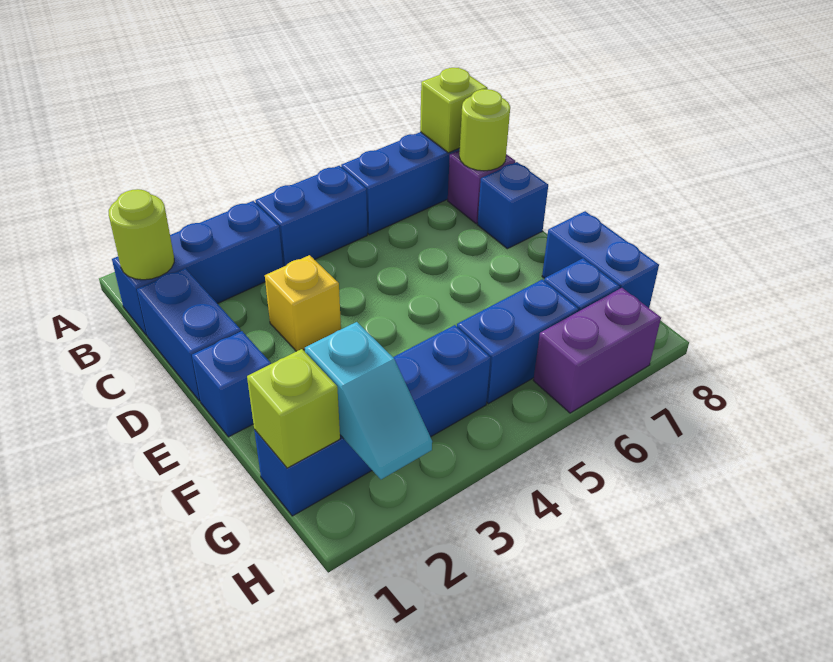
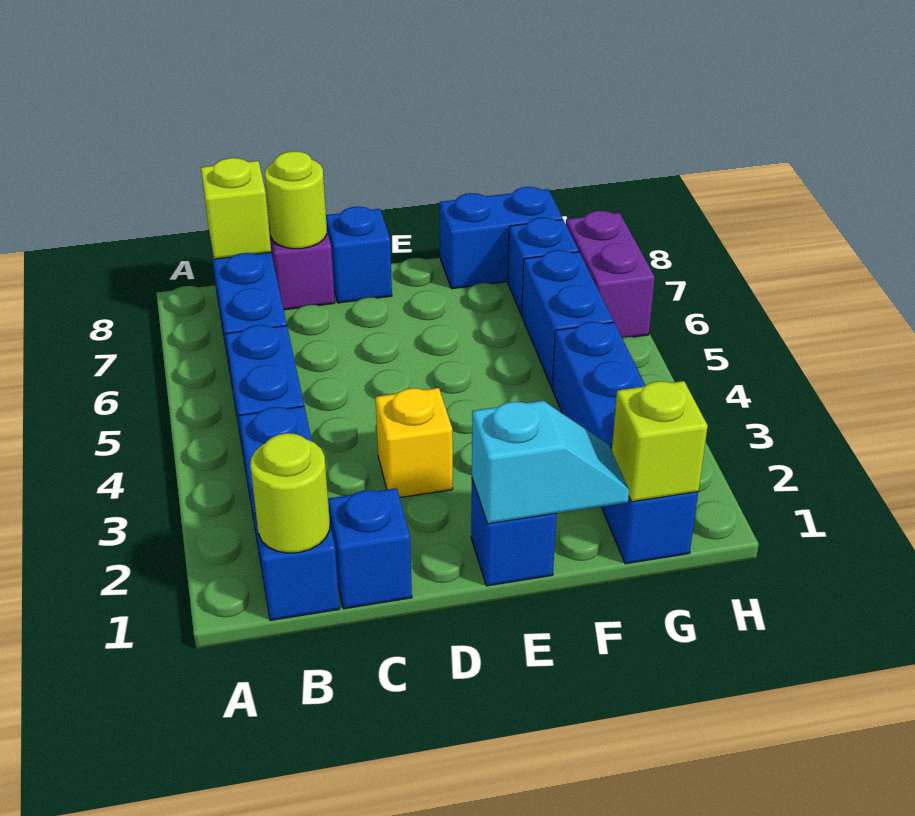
blue brick C1:D1 level 1 -> blue brick C1 level 1
cyan slope G2:H2 level 2 top G -> cyan slope E1:F1 level 2 top E

